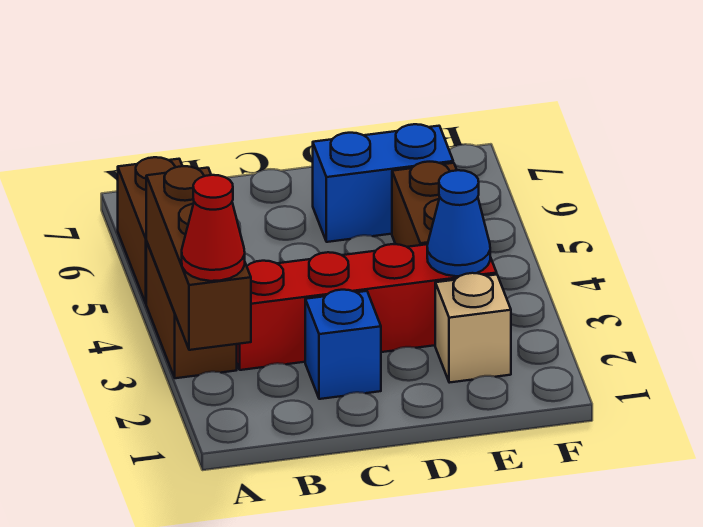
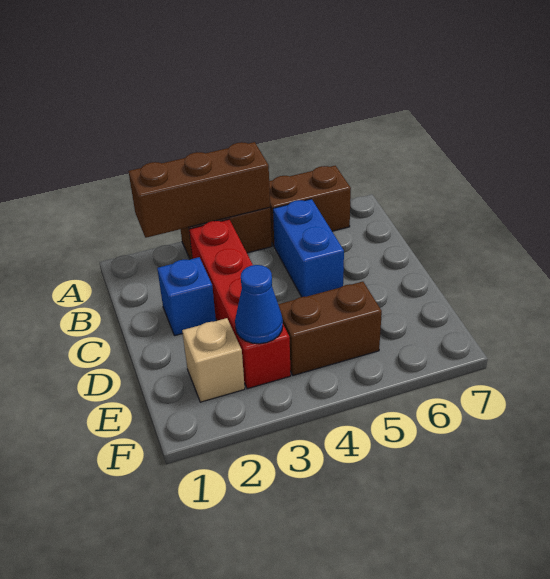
red cone A2 level 3 -> none
blue brick D6:E6 level 1 -> blue brick B5:C5 level 1

